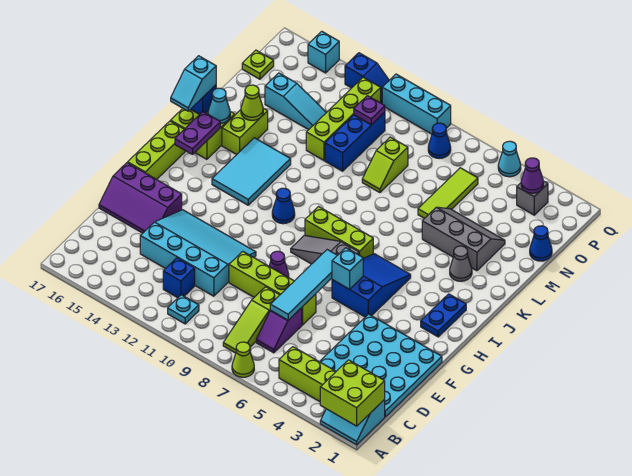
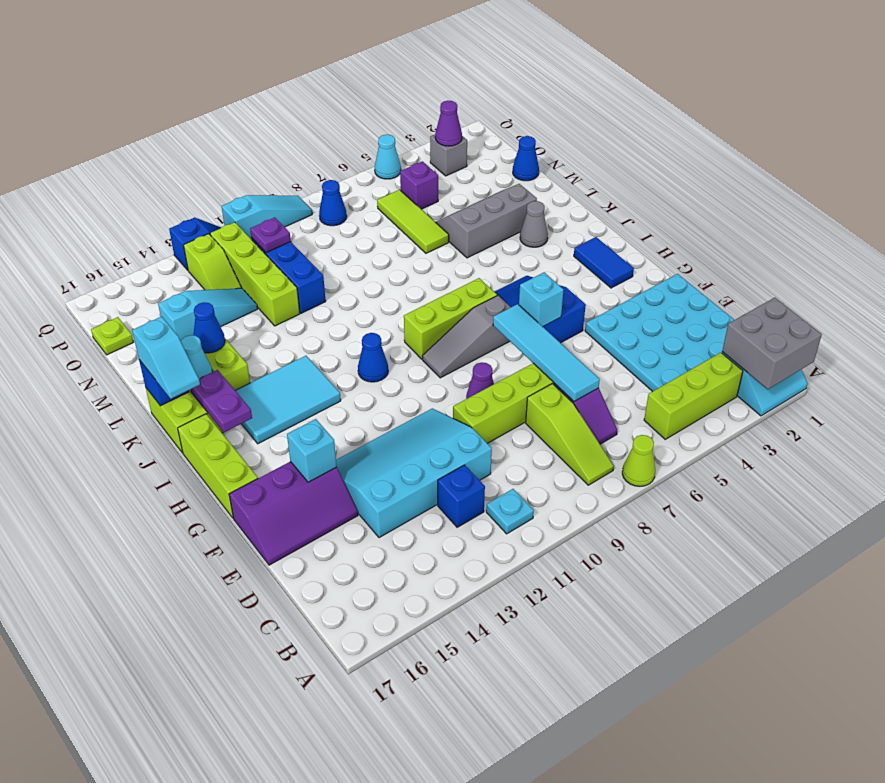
lime brick A1:B2 level 2 -> grey brick A1:B2 level 2
blue plate H2:I2 level 1 -> blue tile H2:I2 level 1
cyan tile I13:K14 level 1 -> cyan tile I13:J15 level 1
lime cone L15 level 2 -> blue cone L15 level 2
lime slope M9:N9 level 1 top N -> lime slope O13:P13 level 1 top P
none -> purple brick O5 level 1
cyan brick Q9:Q11 level 1 -> cyan slope Q9:Q11 level 1 top 11
cyan brick Q15 level 1 -> cyan brick F15 level 2

